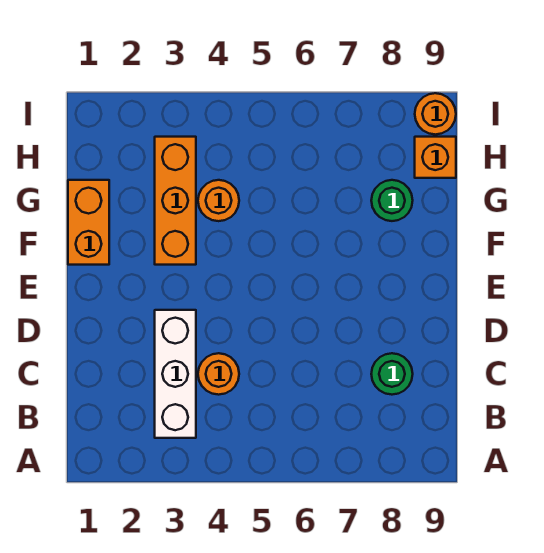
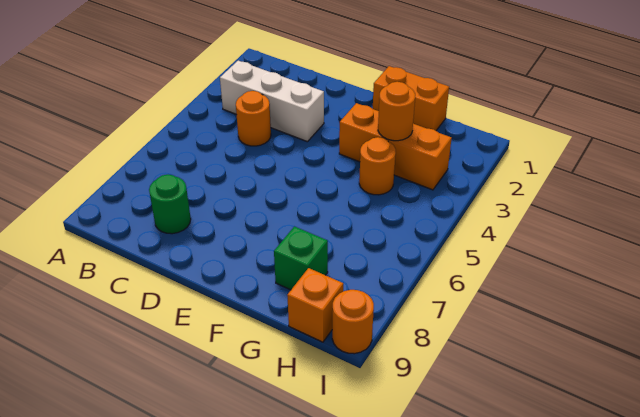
none -> orange round brick G3 level 2
green round brick G8 level 1 -> green brick G8 level 1

